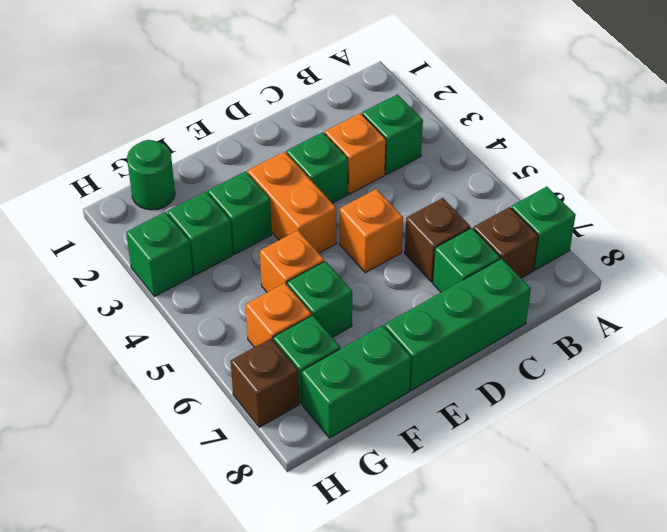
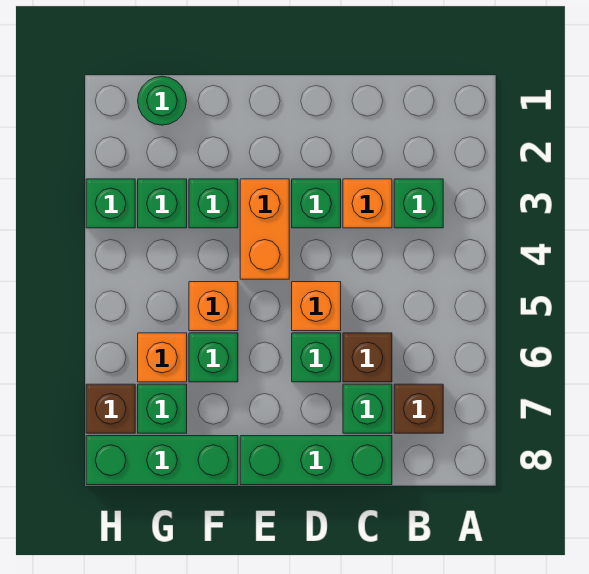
green brick A7 level 1 -> green brick D6 level 1
green brick F8:G8 level 1 -> green brick F8:H8 level 1

